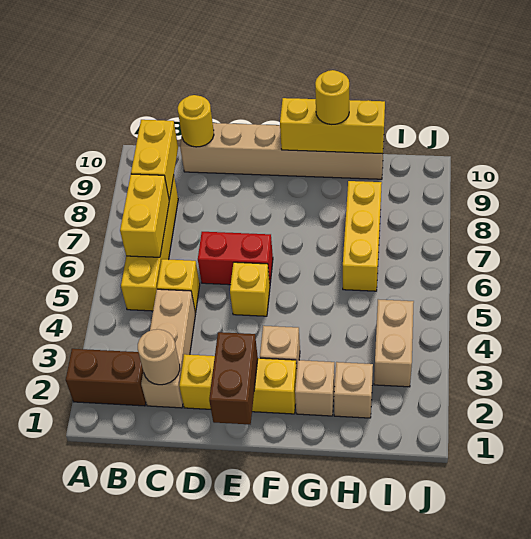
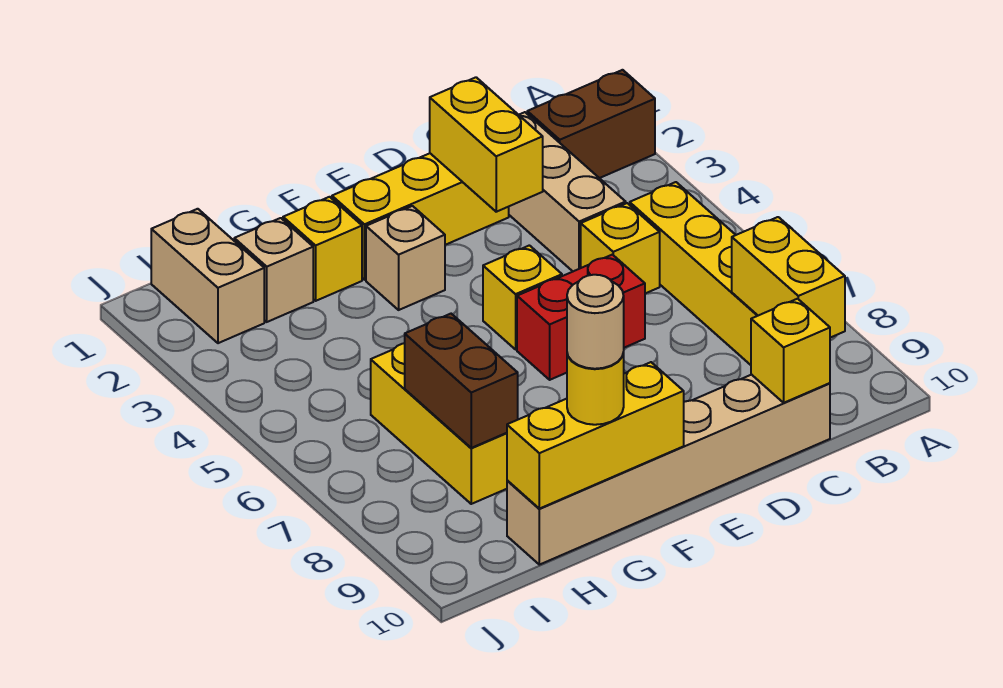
yellow brick B6:B7 level 2 -> yellow brick D2:D3 level 2
tan round brick C2 level 2 -> tan round brick G10 level 4
yellow round brick C10 level 2 -> yellow brick C10 level 2
brown brick E1:E2 level 2 -> brown brick H7:H8 level 2
tan brick G2 level 1 -> yellow brick G2 level 1
tan brick I3:I4 level 1 -> tan brick I1:I2 level 1

